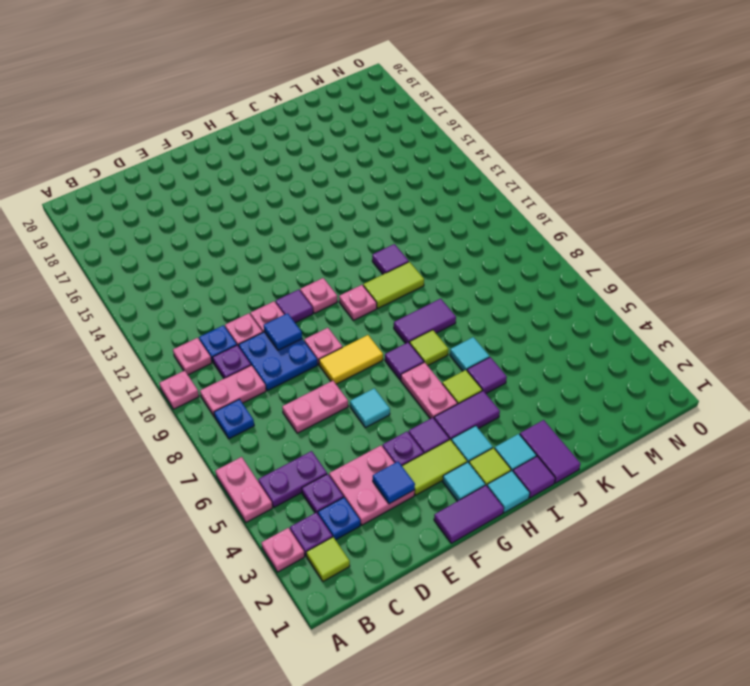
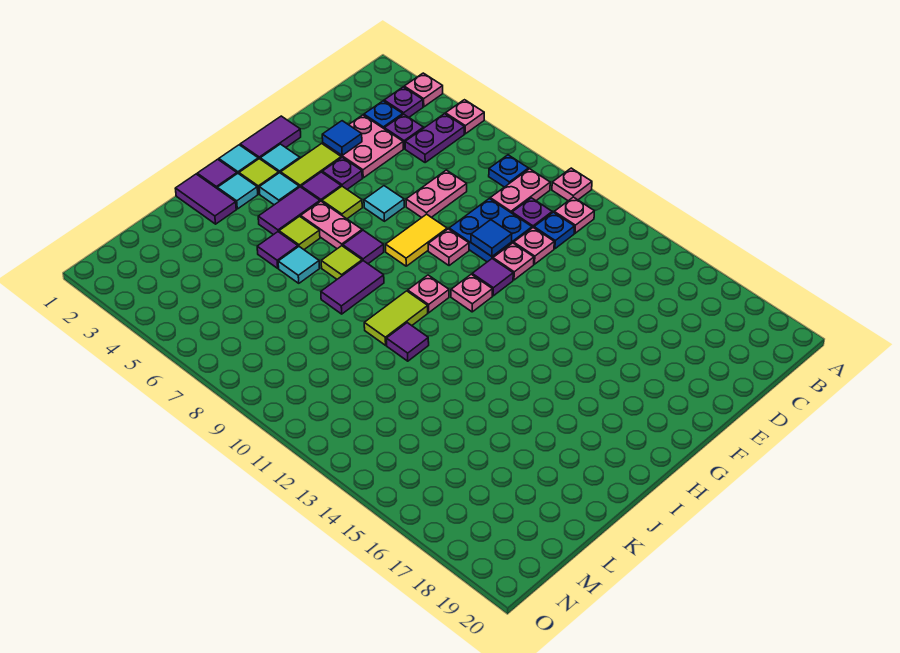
pink plate A5:A6 level 1 -> pink plate A5 level 1
lime tile B2 level 1 -> lime tile G5 level 1

